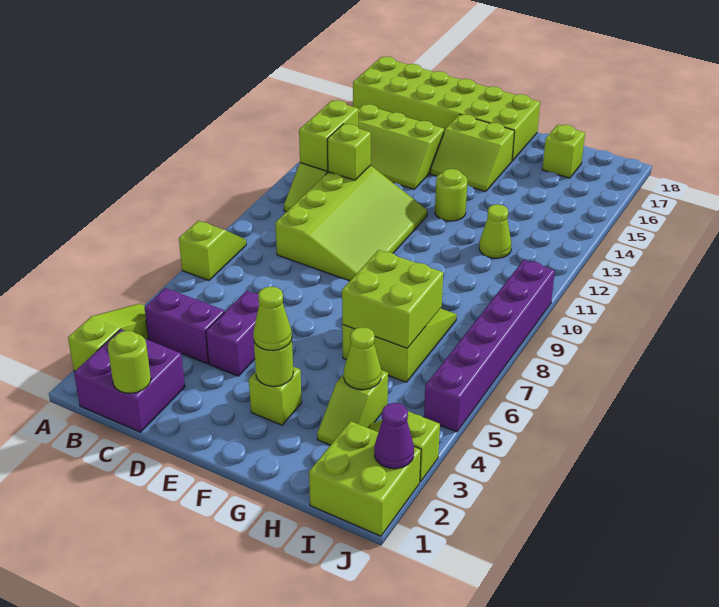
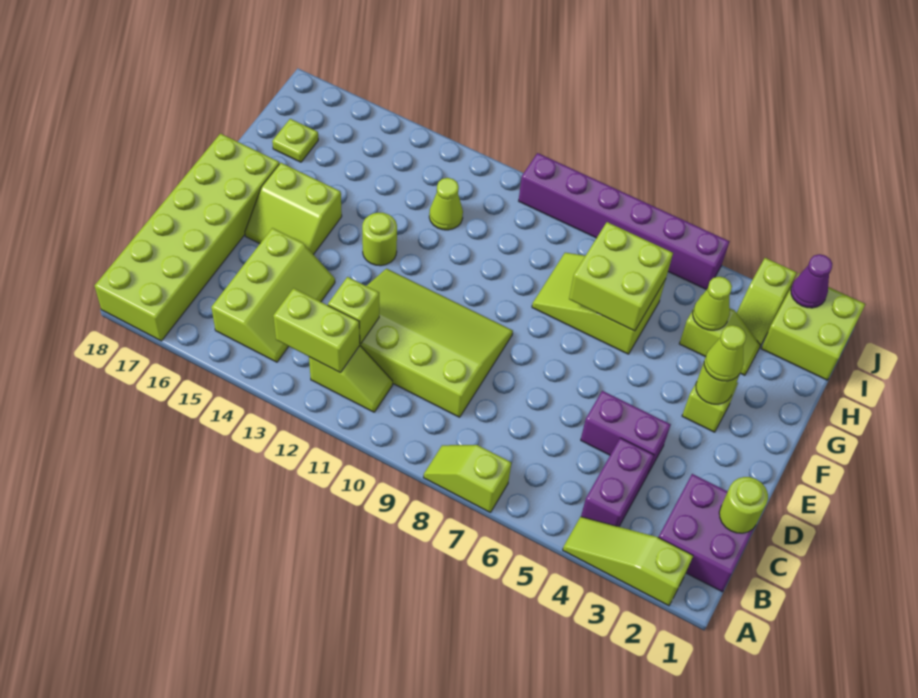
lime slope E15:F16 level 1 top 16 -> lime slope E15:F16 level 1 top F
lime brick H17 level 1 -> lime plate H17 level 1

